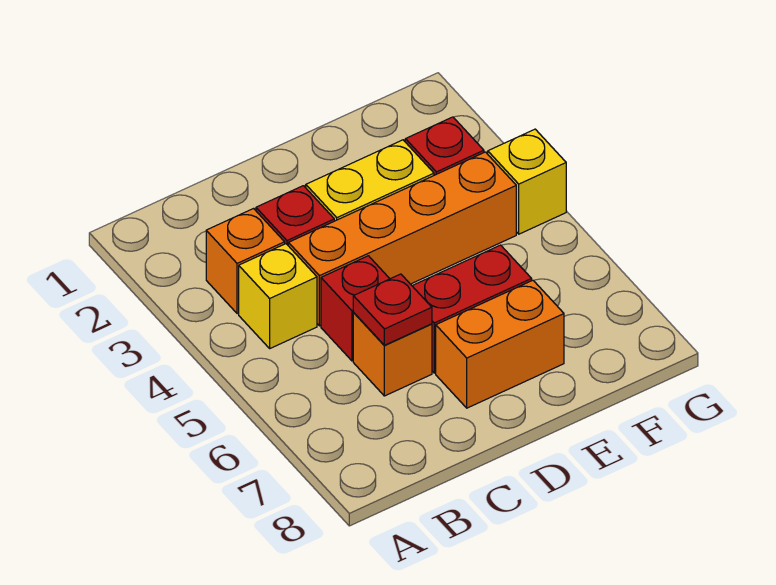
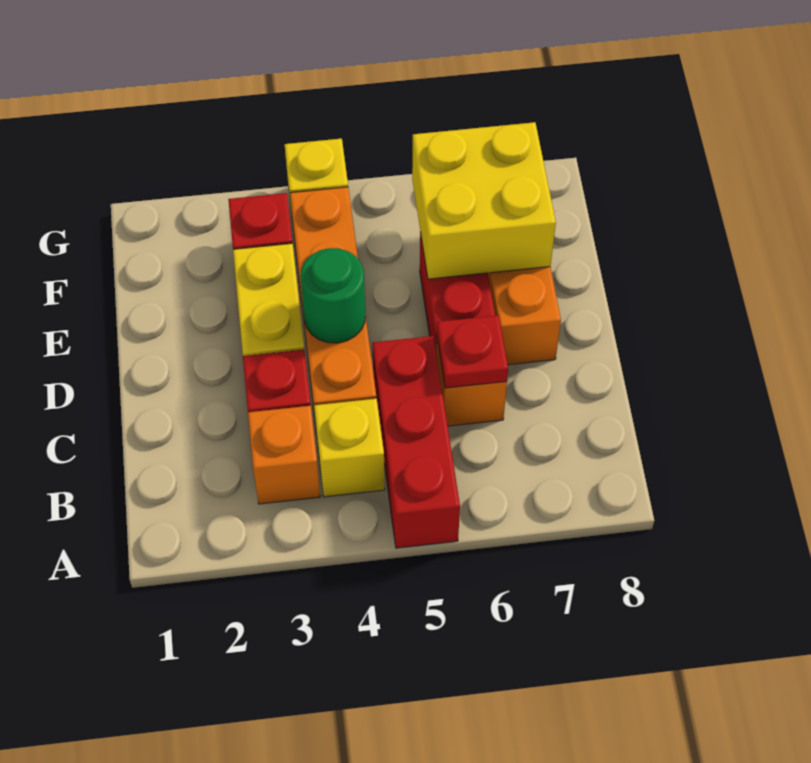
red brick C5 level 1 -> red brick A5:C5 level 1
none -> green round brick D4 level 2
none -> yellow brick E6:F7 level 2

